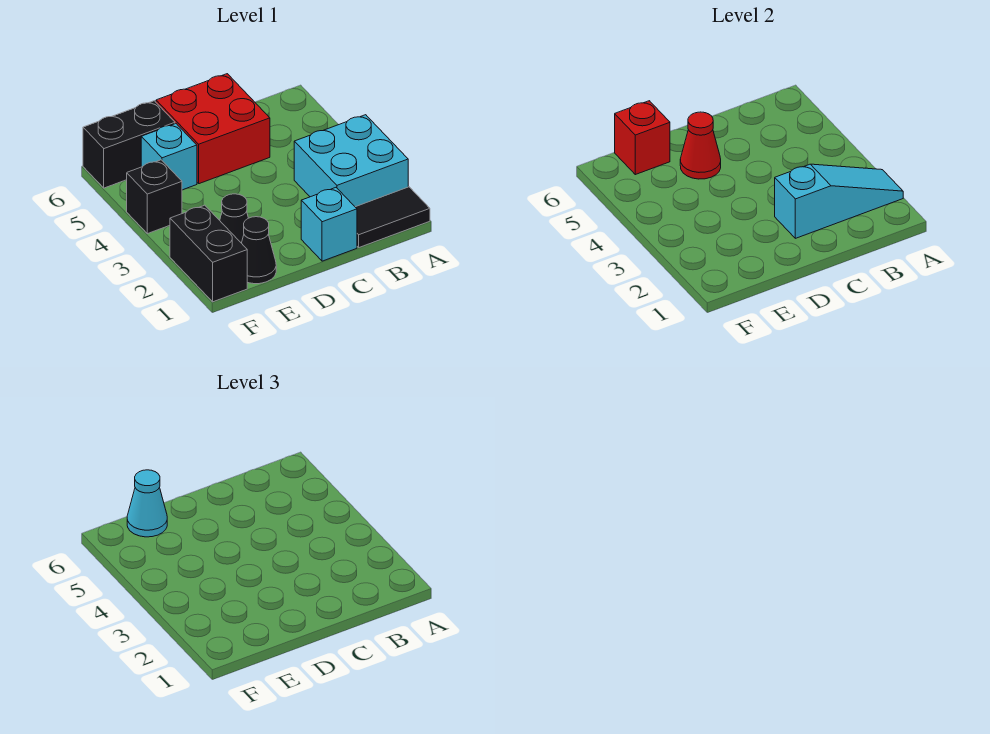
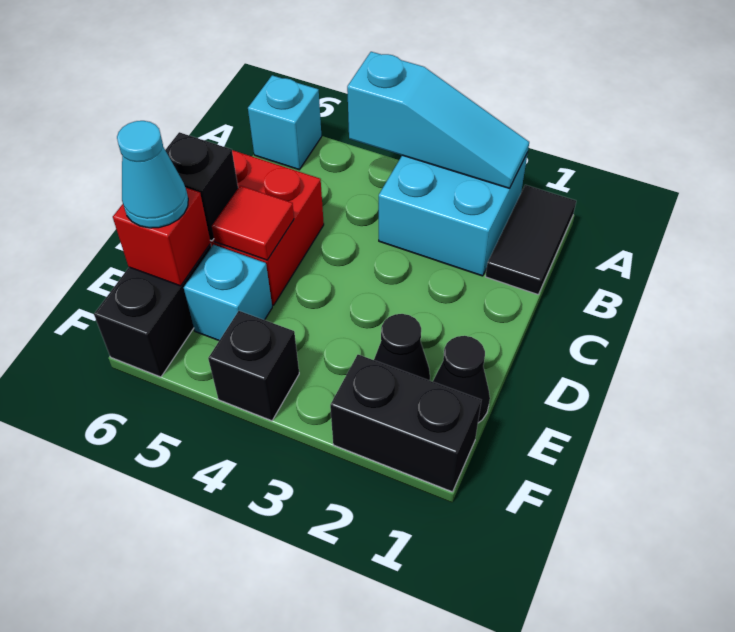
cyan slope A2:C2 level 2 top C -> cyan slope A2:A4 level 2 top 4
cyan brick C1 level 1 -> cyan brick A6 level 1
red cone D5 level 2 -> red tile D5 level 2
none -> black brick D6 level 2

